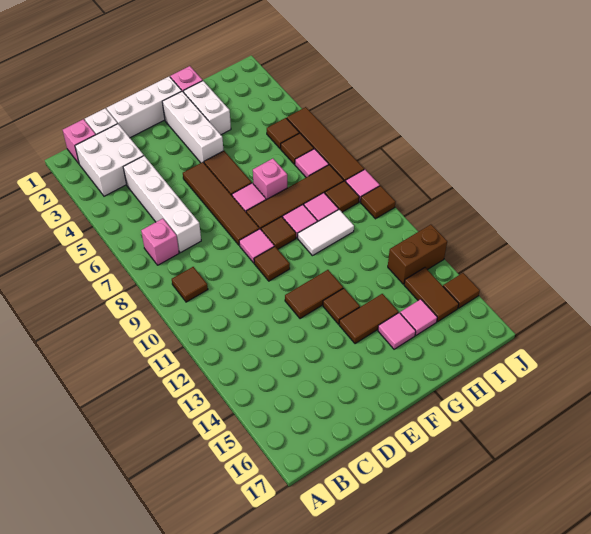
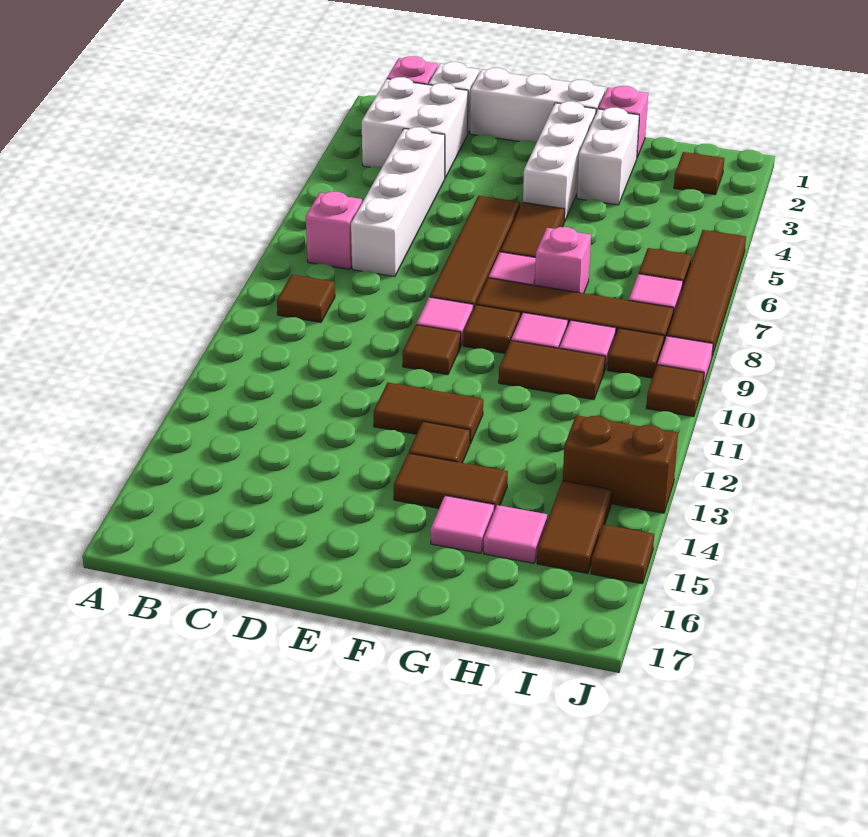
white tile G10:H10 level 1 -> brown tile G10:H10 level 1
brown tile I5 level 1 -> brown tile I2 level 1

